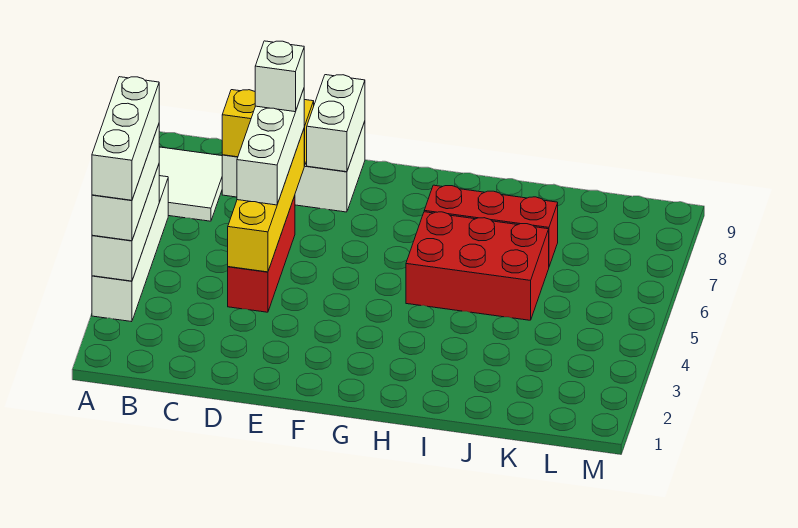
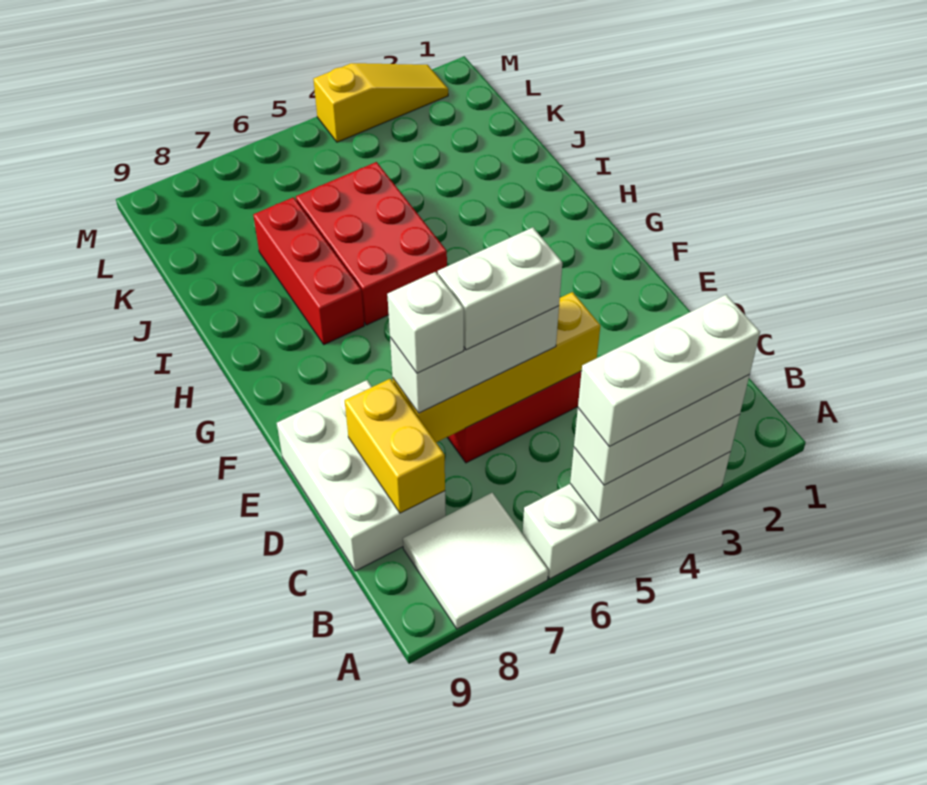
white brick E8:E9 level 2 -> white brick D5:D6 level 4
none -> yellow slope M2:M4 level 1 top 4

